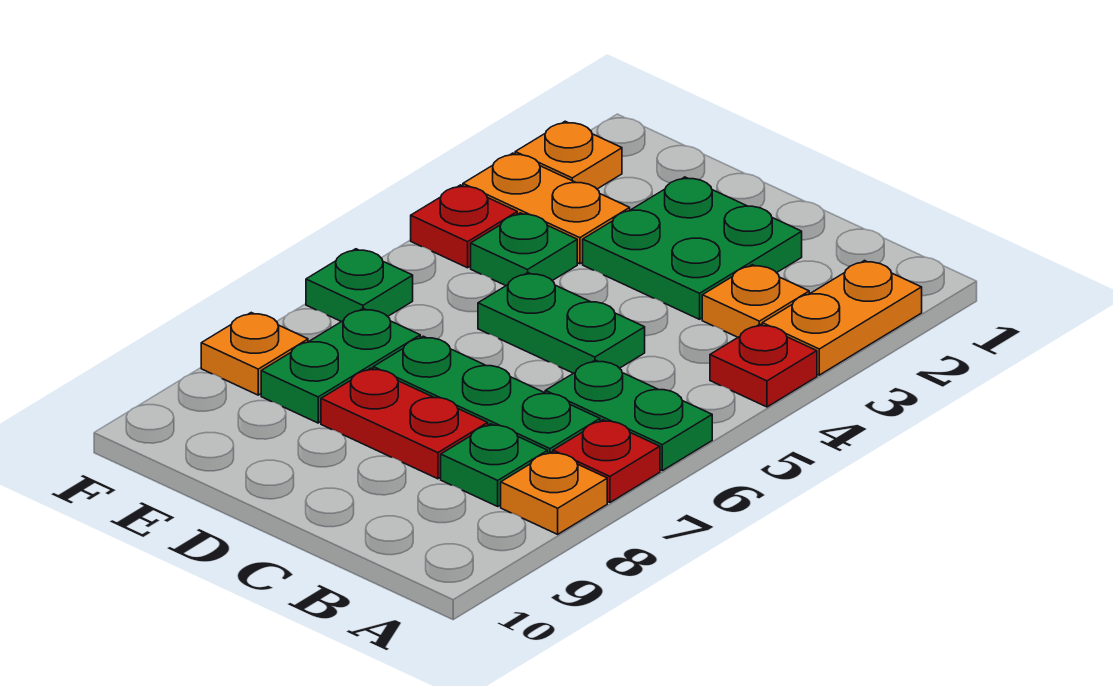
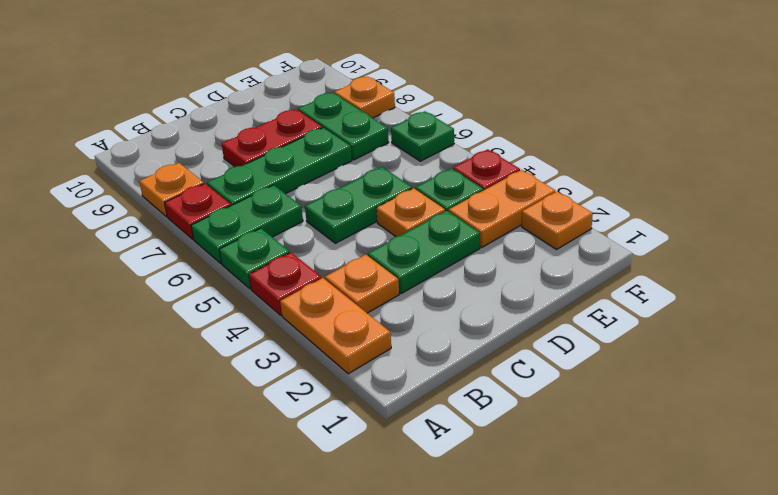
green plate B8 level 1 -> green plate A5 level 1
green plate C2:D3 level 1 -> green plate C3:D3 level 1
none -> orange plate D4 level 1

